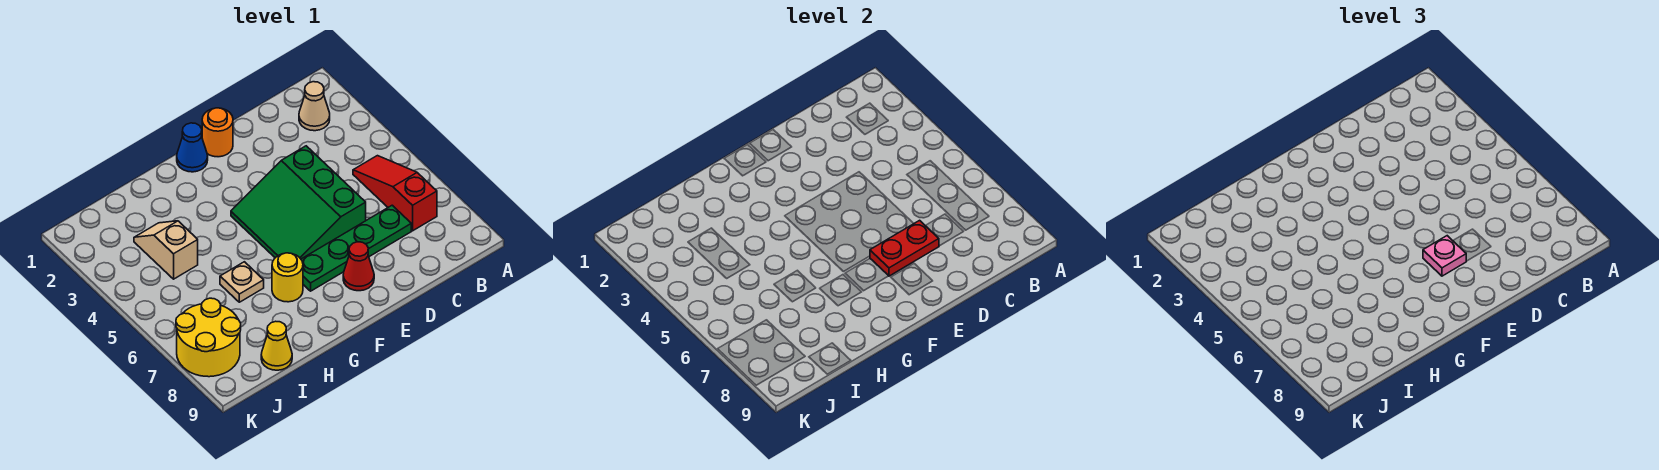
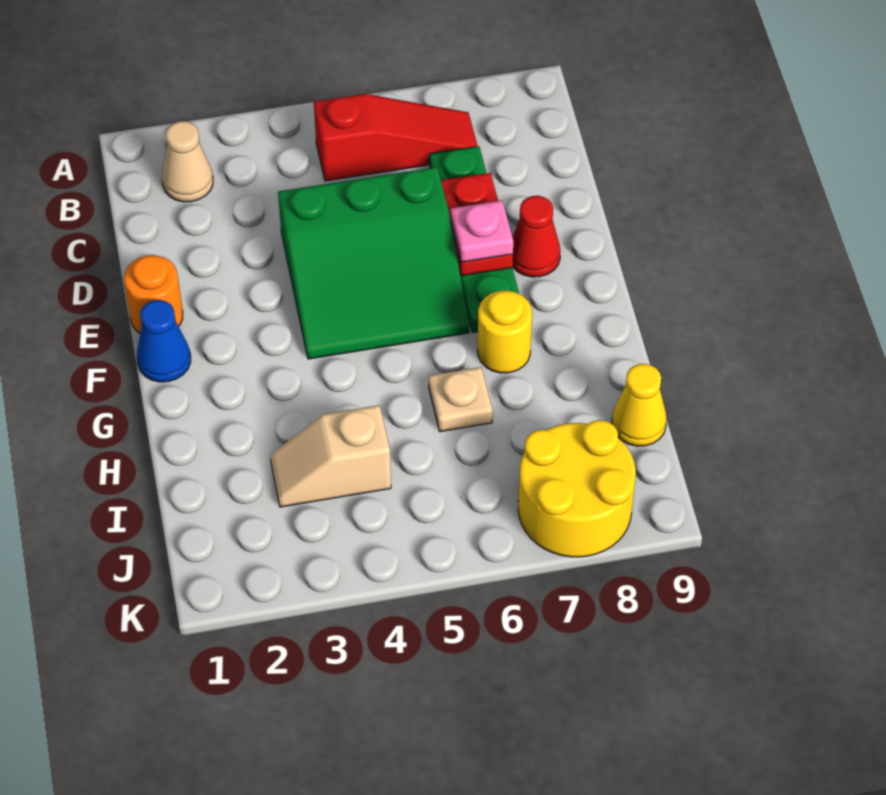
red slope B5:B7 level 1 top 7 -> red slope B5:B7 level 1 top 5

